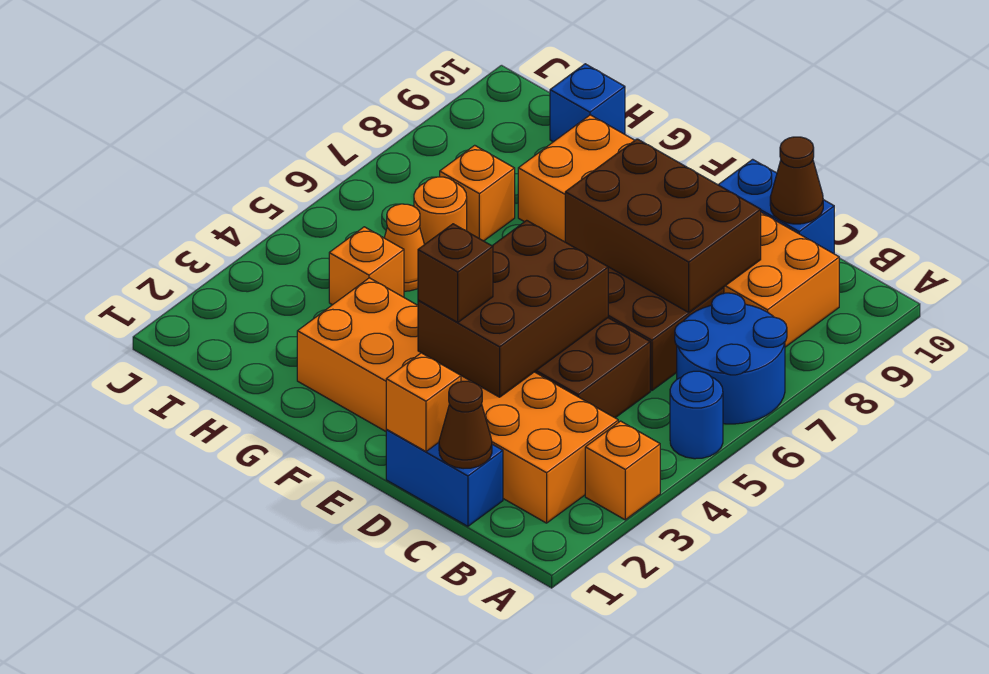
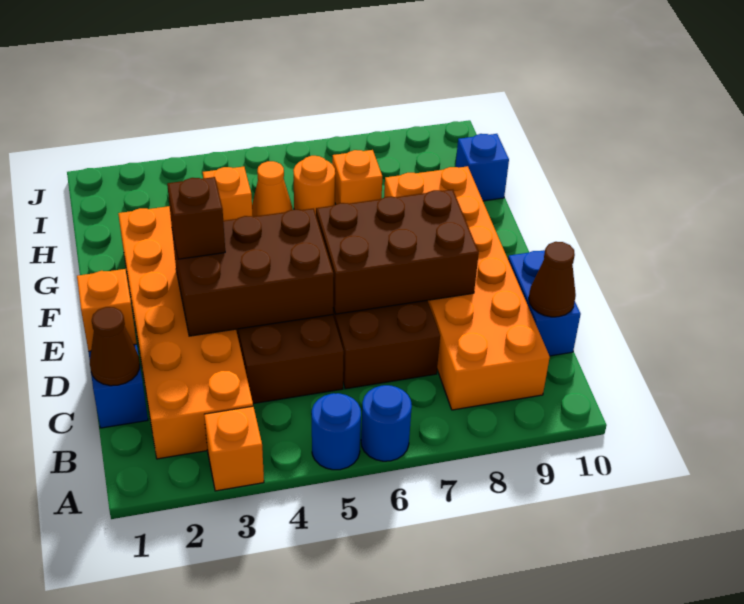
blue round brick A6:B7 level 1 -> blue round brick A6 level 1
brown brick C7:E8 level 2 -> brown brick D6:E8 level 2

